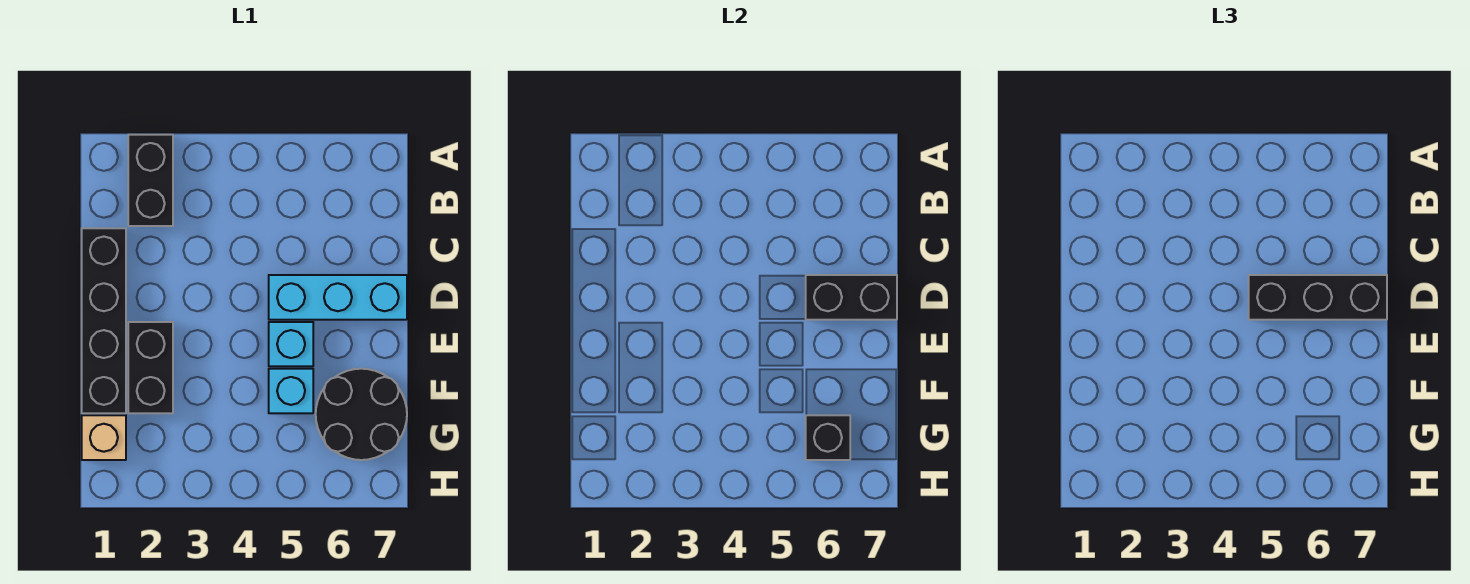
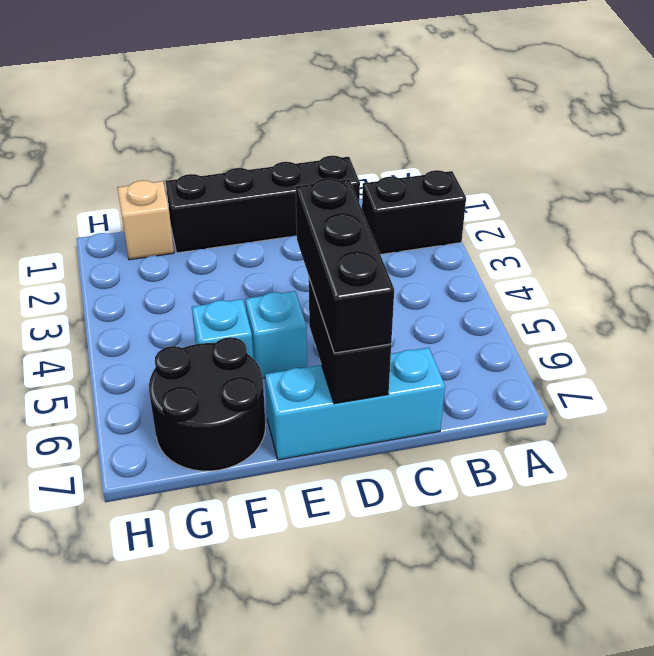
cyan brick D5:D7 level 1 -> cyan brick C7:E7 level 1
black brick E2:F2 level 1 -> none
black brick G6 level 2 -> none

